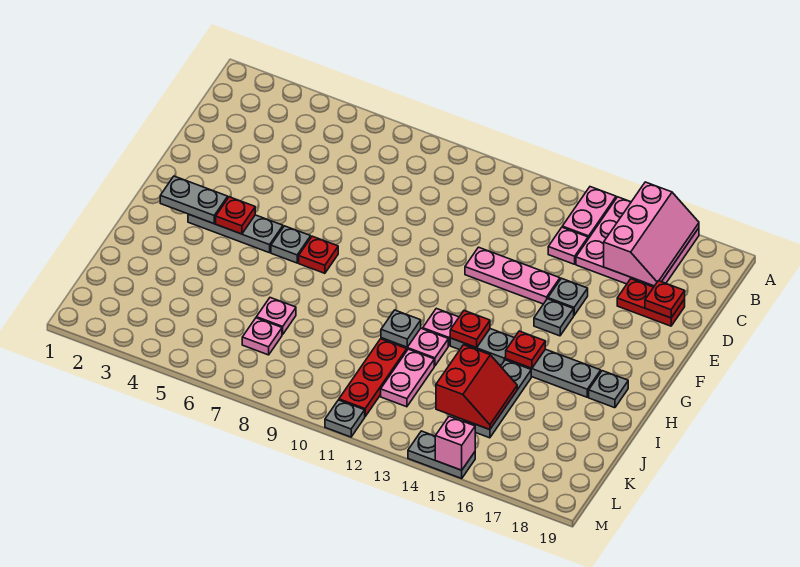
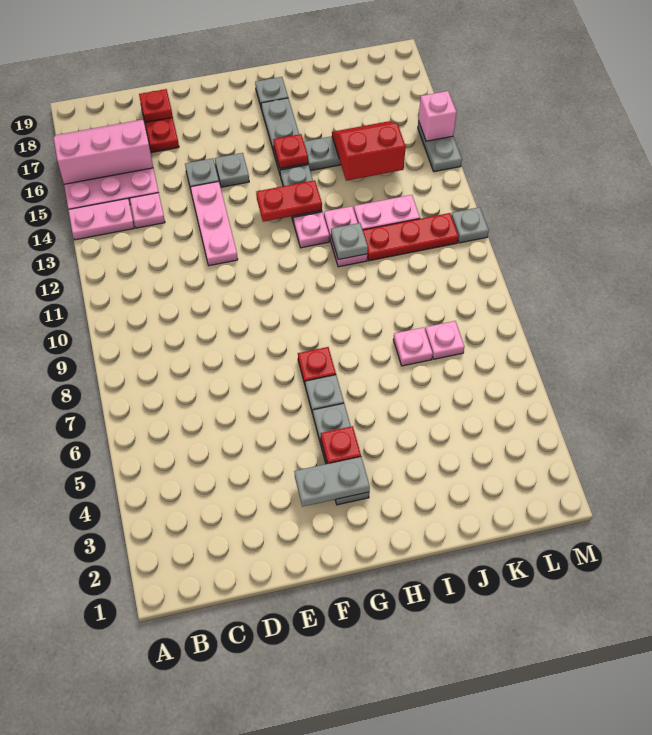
grey plate G2:G3 level 2 -> grey plate F3:G3 level 2
red plate H13 level 2 -> red plate G13:H13 level 2

